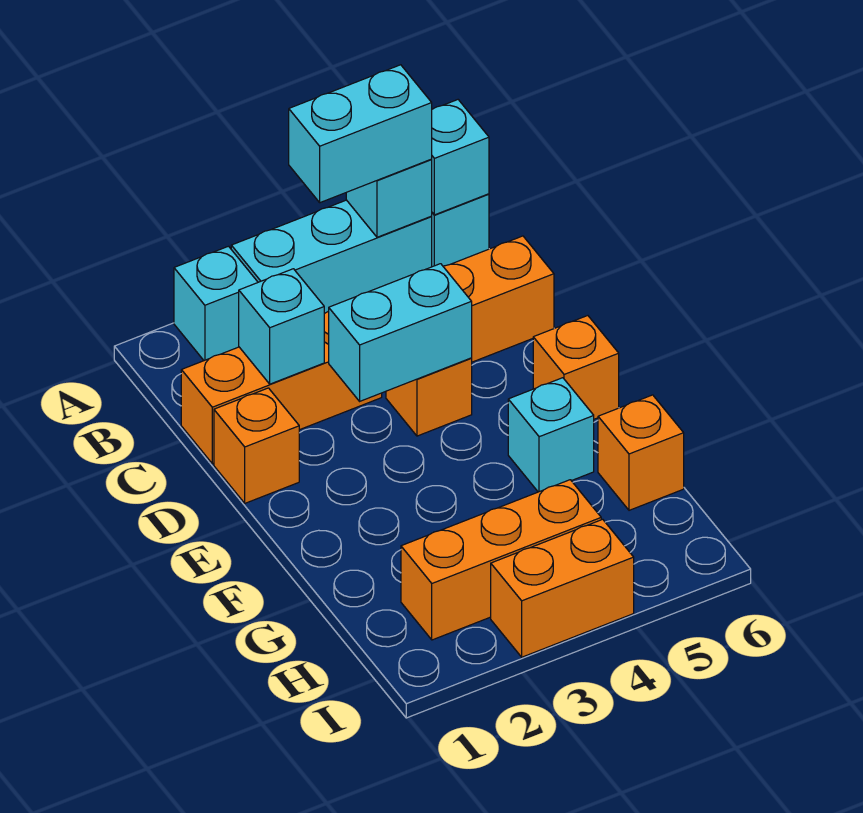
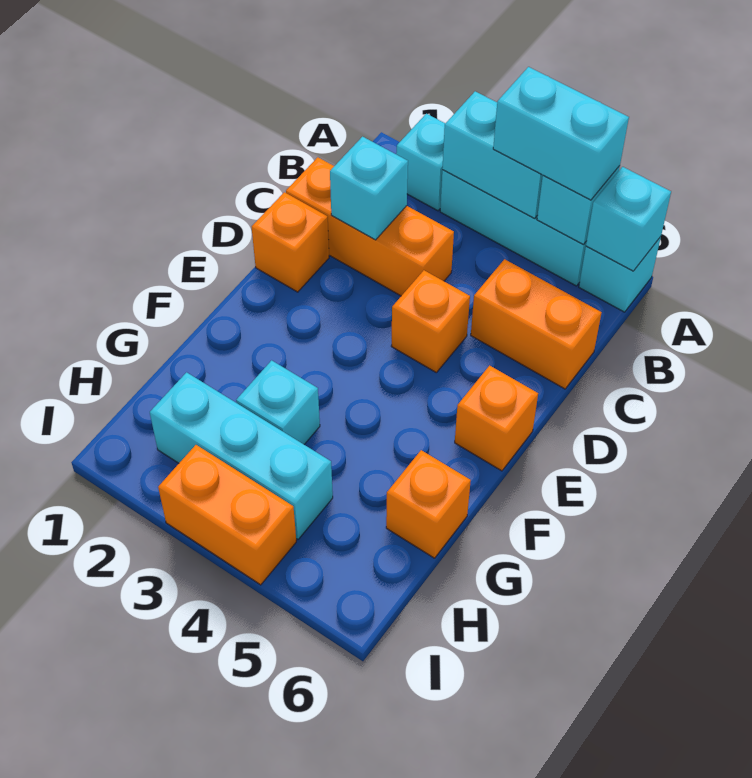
cyan brick D3:D4 level 2 -> cyan brick A3:A4 level 2
cyan brick F5 level 1 -> cyan brick G3 level 1
orange brick H2:H4 level 1 -> cyan brick H2:H4 level 1

